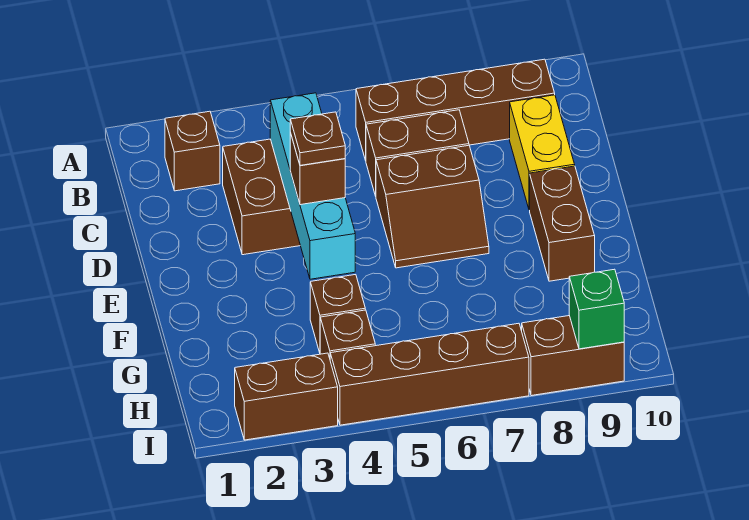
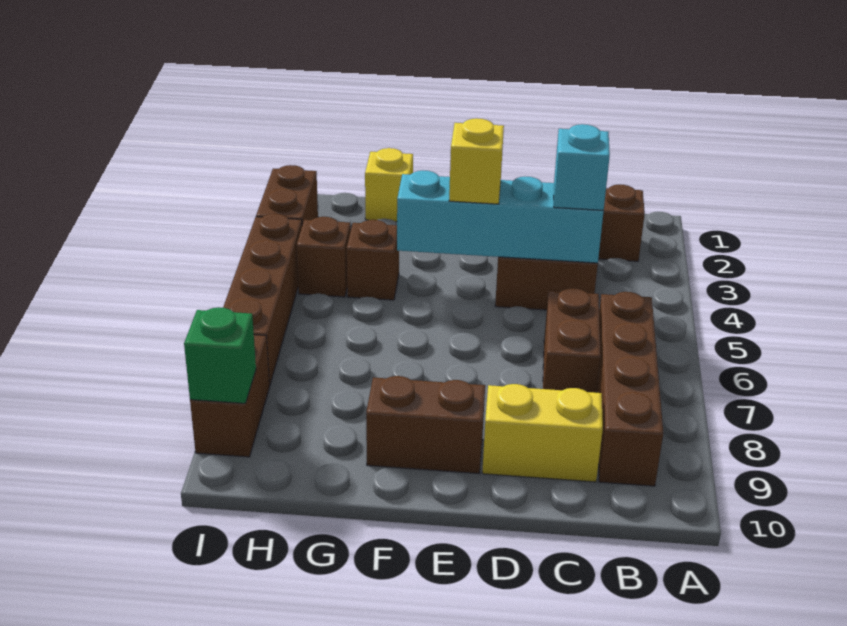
none -> cyan brick C4 level 3
brown slope D6:E7 level 1 top D -> none
brown brick E4 level 3 -> yellow brick E4 level 3
brown plate E4 level 4 -> none
none -> yellow brick G1 level 1

